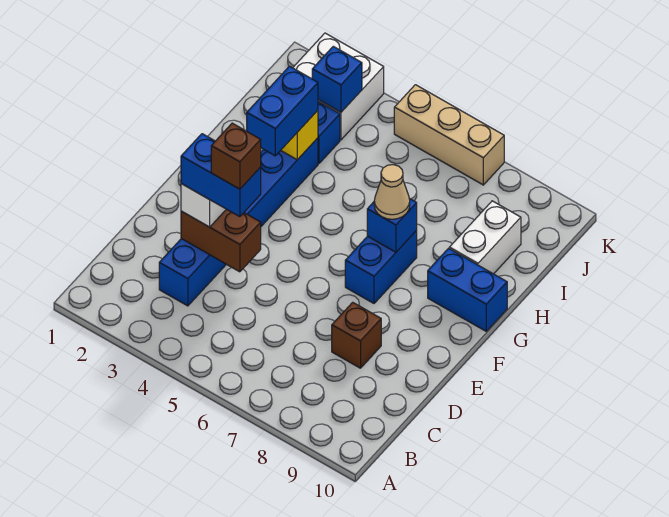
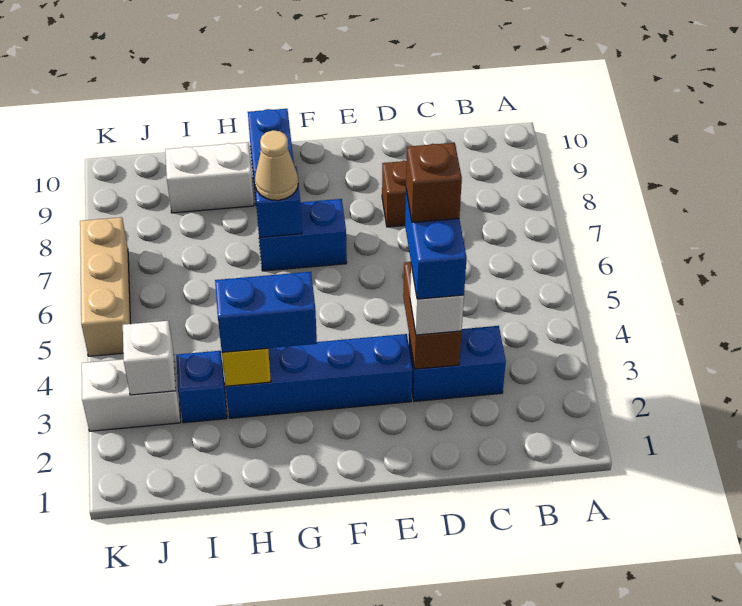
white brick J2:K3 level 1 -> white brick J3:K3 level 1
blue brick J3 level 2 -> white brick J3 level 2

